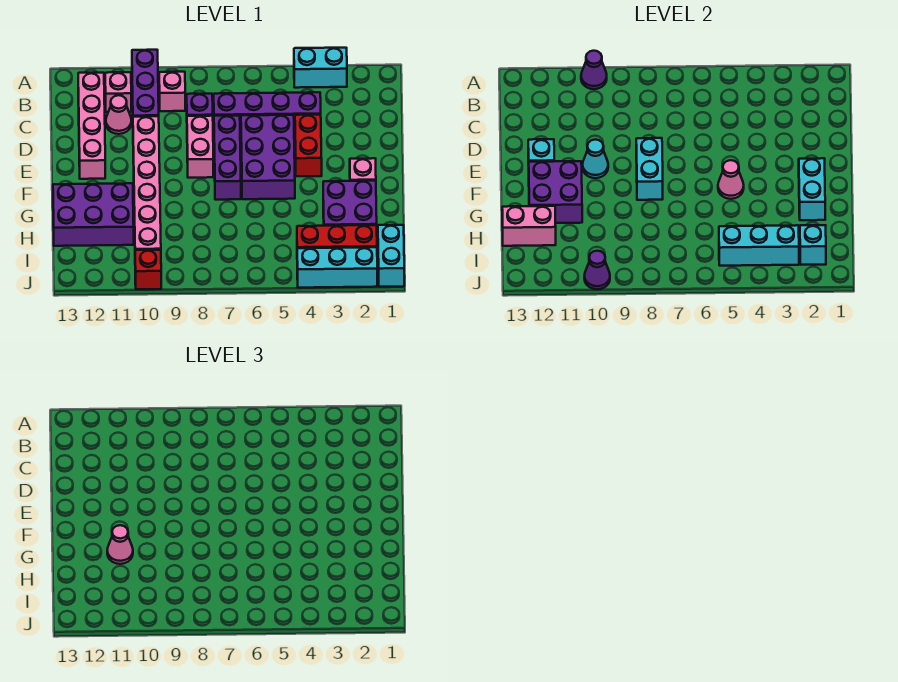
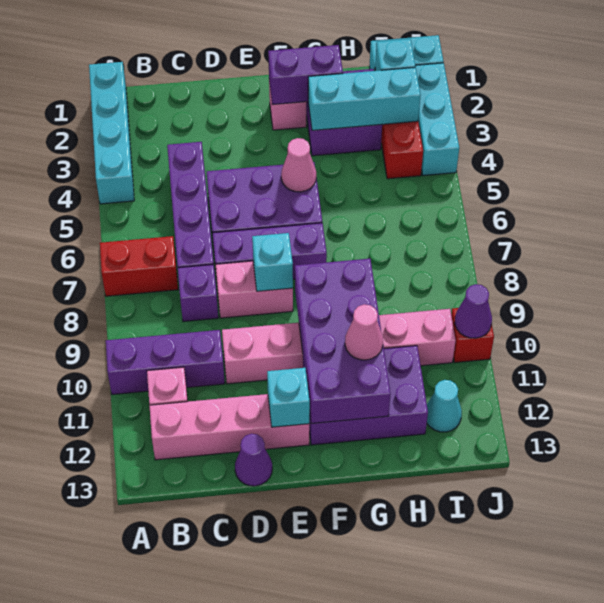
cyan brick A3:A4 level 1 -> cyan brick A1:A4 level 1
purple cone A10 level 2 -> purple cone D13 level 1
pink brick B9 level 1 -> none
pink cone C11 level 1 -> none
red brick D4:E4 level 1 -> red brick A7:B7 level 1
cyan brick E8:F8 level 2 -> cyan brick E8 level 2
cyan cone E10 level 2 -> cyan cone I12 level 1
cyan brick F2:G2 level 2 -> purple brick F2:G2 level 2
purple brick F11:G12 level 2 -> purple brick F9:G12 level 2
purple brick G11:H13 level 1 -> purple brick F11:H12 level 1
pink brick H12:H13 level 2 -> none
cyan brick I3:I5 level 2 -> cyan brick G3:I3 level 2

